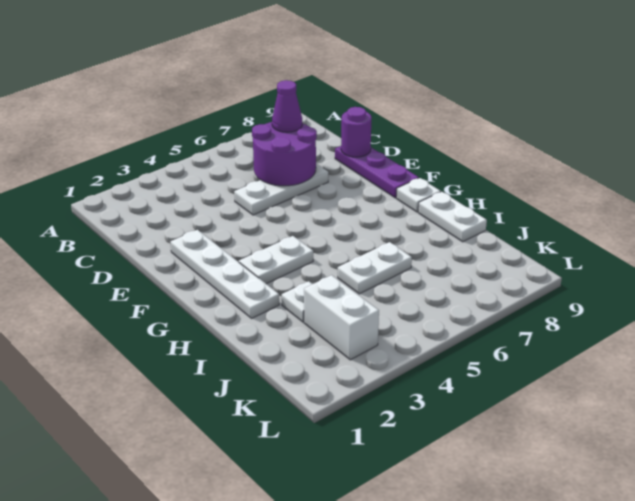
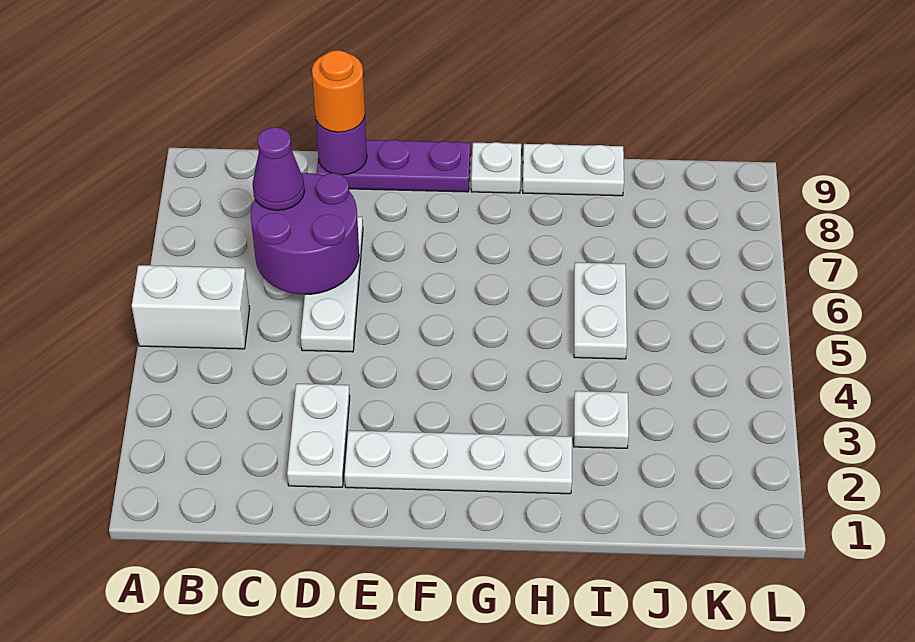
none -> orange round brick D9 level 3
white plate G3:G4 level 1 -> white plate D2:D3 level 1
white brick J3:K3 level 1 -> white brick A5:B5 level 1

